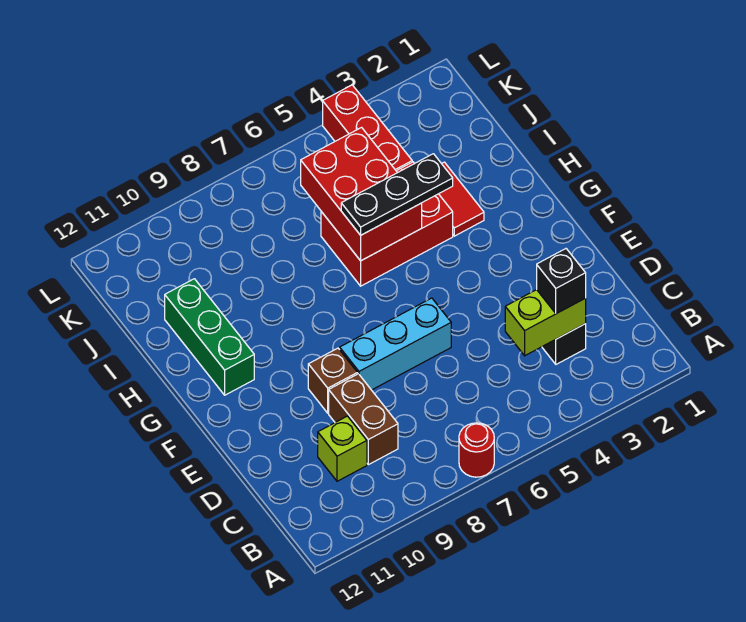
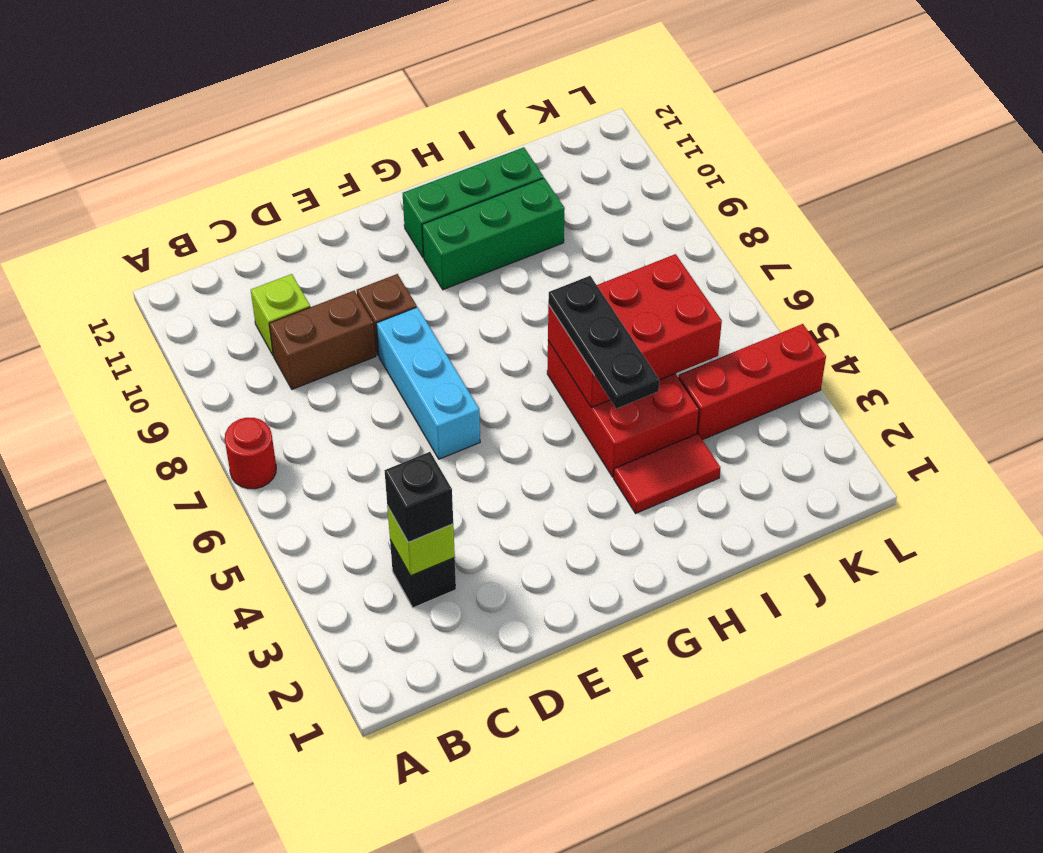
lime brick C3:C4 level 2 -> lime brick C3 level 2
none -> green brick G10:I10 level 1

